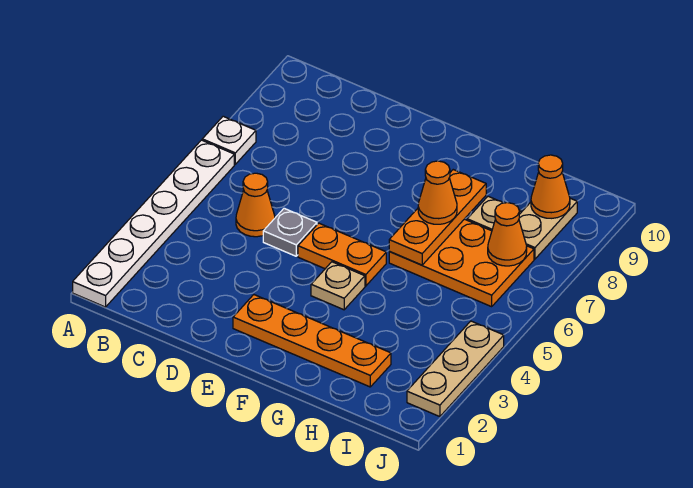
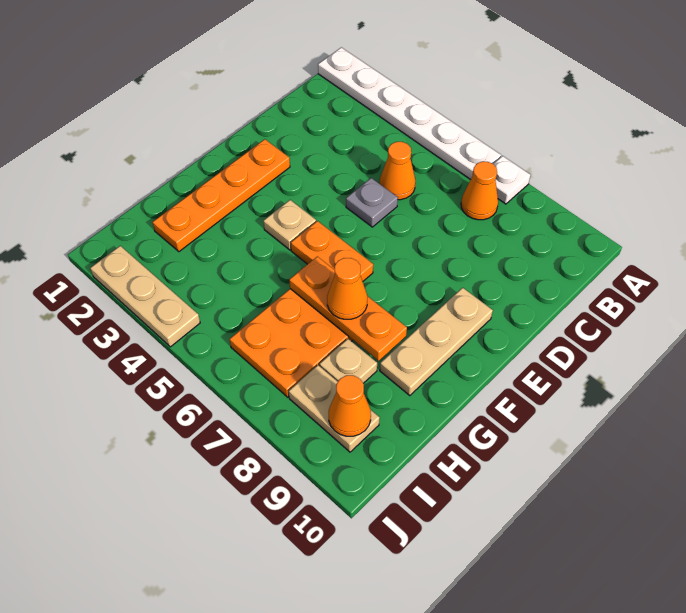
orange plate E5:F5 level 1 -> orange plate F5:F6 level 1
none -> tan plate E9:G9 level 1
orange cone I7 level 2 -> orange cone B7 level 1

